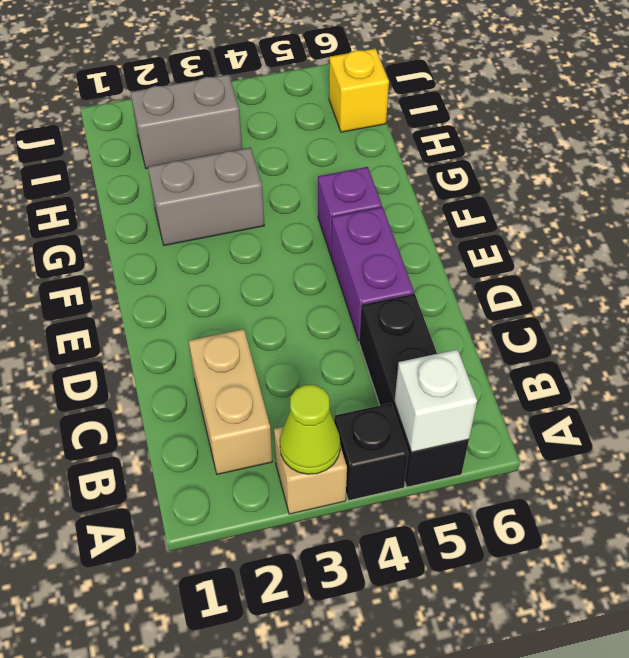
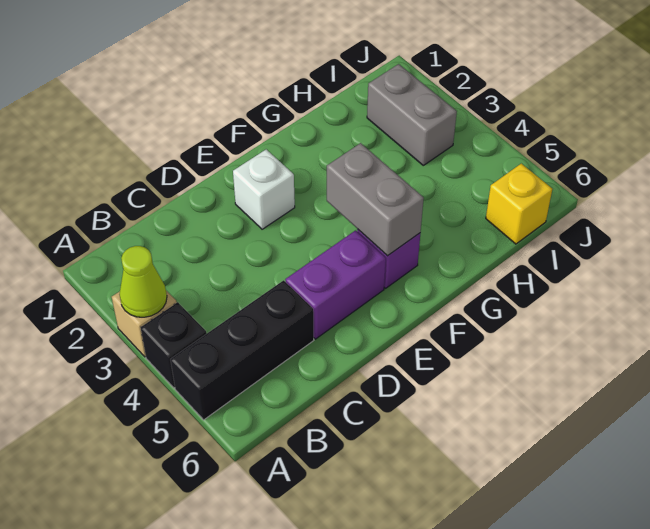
white brick A5 level 2 -> white brick E2 level 1
tan brick B2:C2 level 1 -> none
grey brick G2:G3 level 1 -> grey brick F4:F5 level 2

